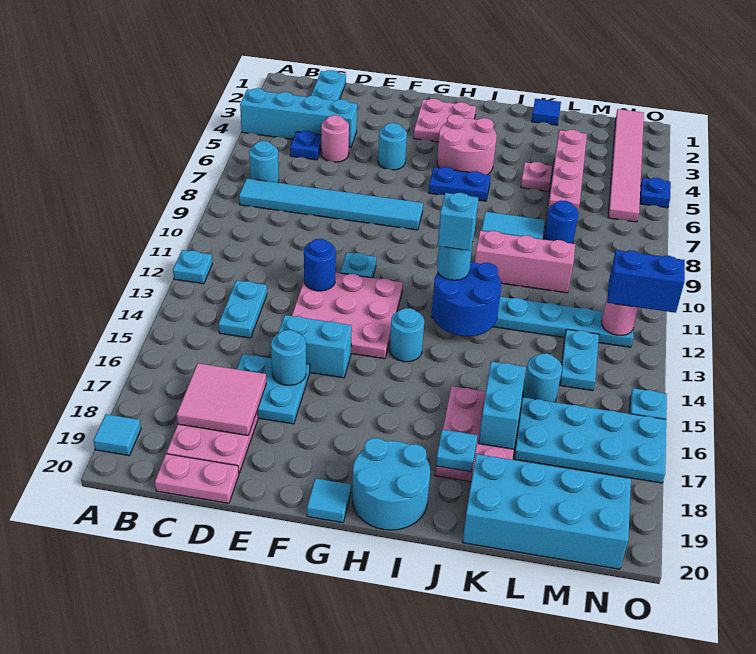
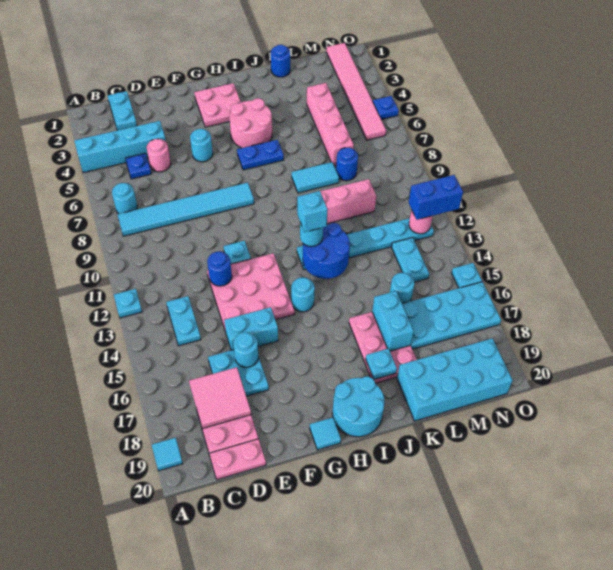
blue tile K1 level 1 -> blue round brick K1 level 1
pink plate K5 level 1 -> none

